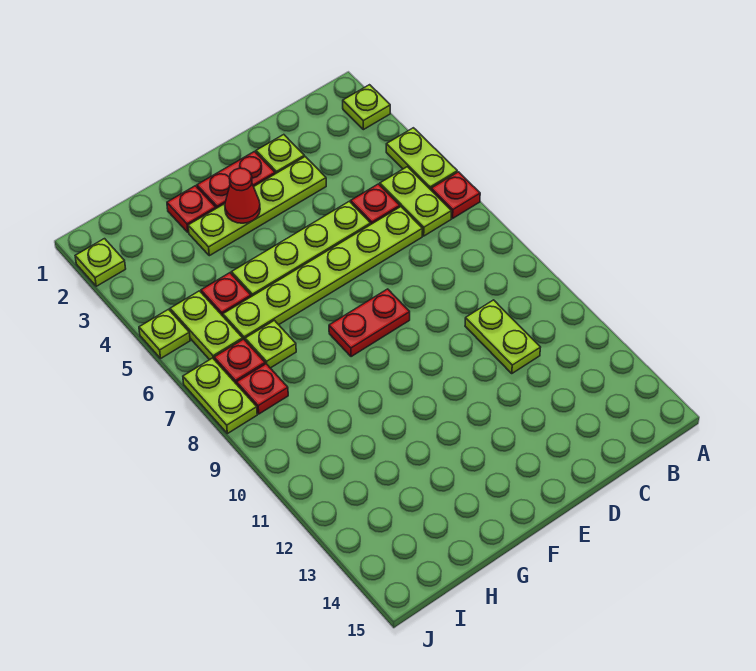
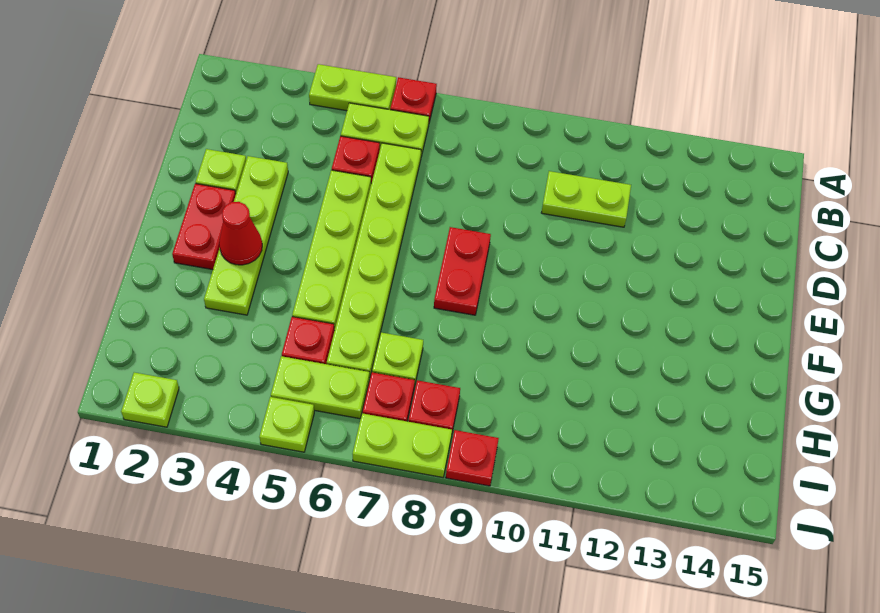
lime plate A2 level 1 -> none
red plate G2 level 1 -> red plate J9 level 1

